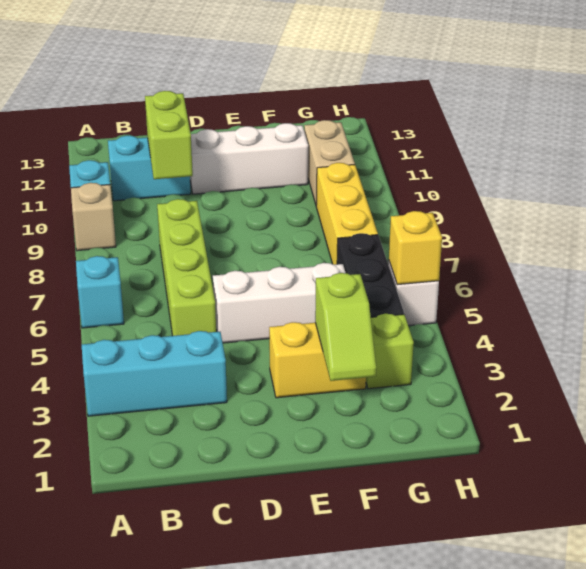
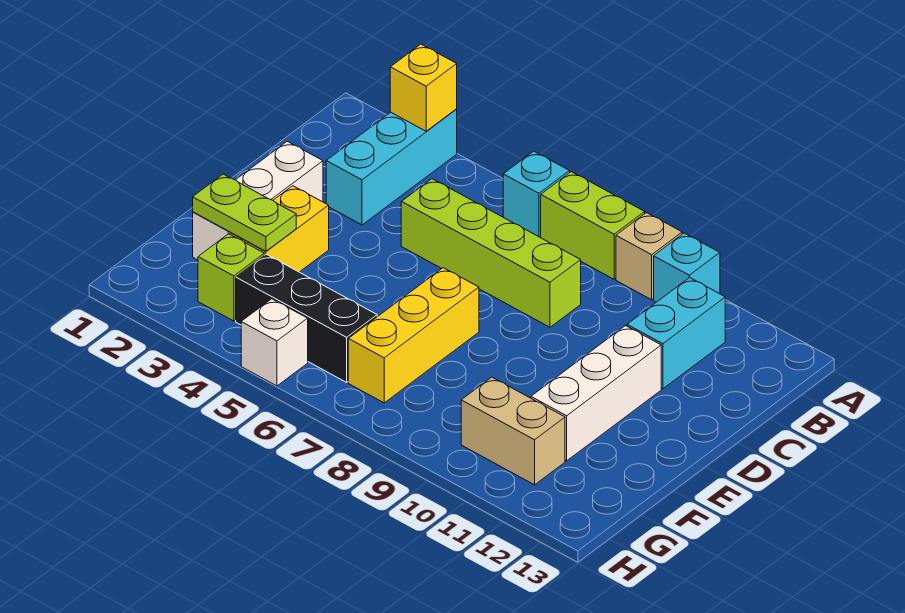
lime brick C10:C11 level 2 -> lime brick A7:A8 level 1
white brick D5:F5 level 1 -> white brick D2:F2 level 1
lime slope F2:F3 level 2 top 3 -> lime plate F2:F3 level 2
yellow brick G7:G9 level 1 -> yellow brick E7:G7 level 1
yellow brick H5 level 2 -> yellow brick A3 level 2

